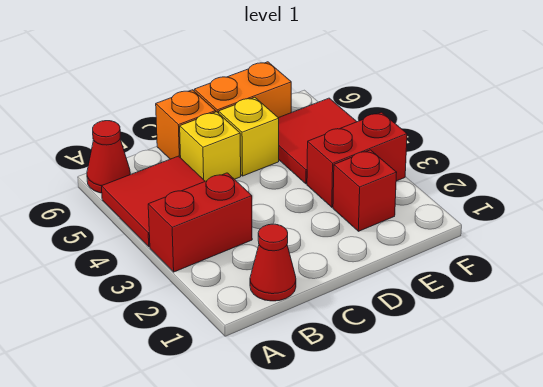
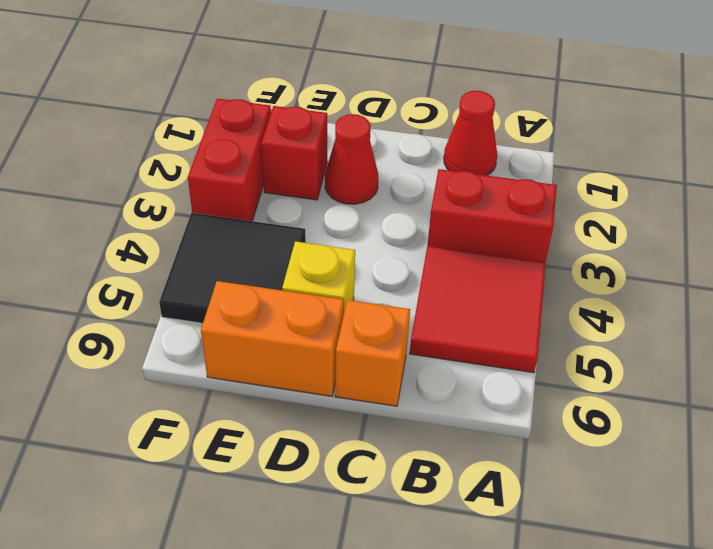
red cone A6 level 1 -> red cone D2 level 1
yellow brick C5 level 1 -> none
red brick E3:F3 level 1 -> red brick F2:F3 level 1
red tile E4:F5 level 1 -> black tile E4:F5 level 1

